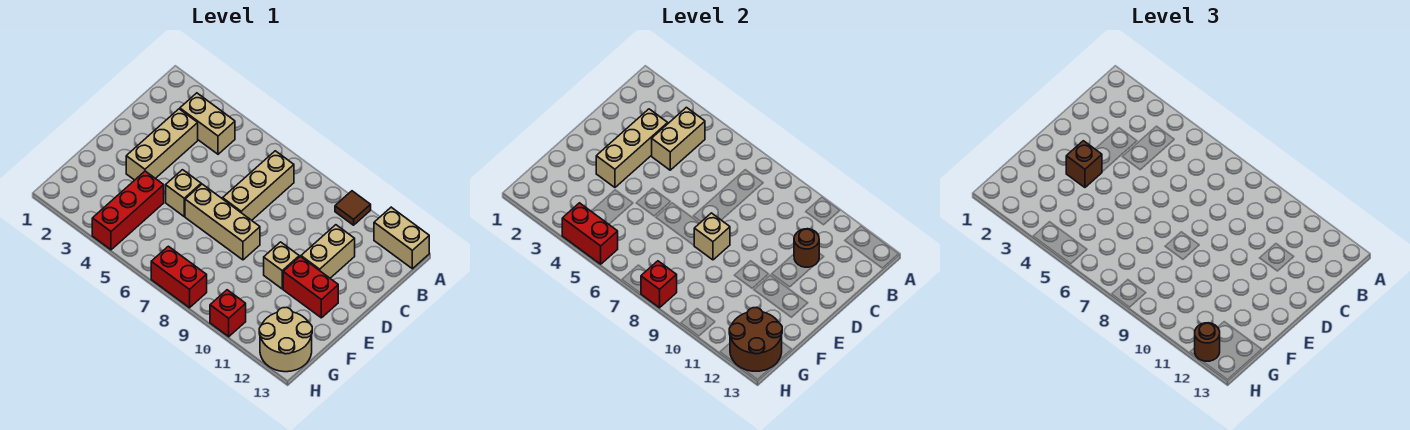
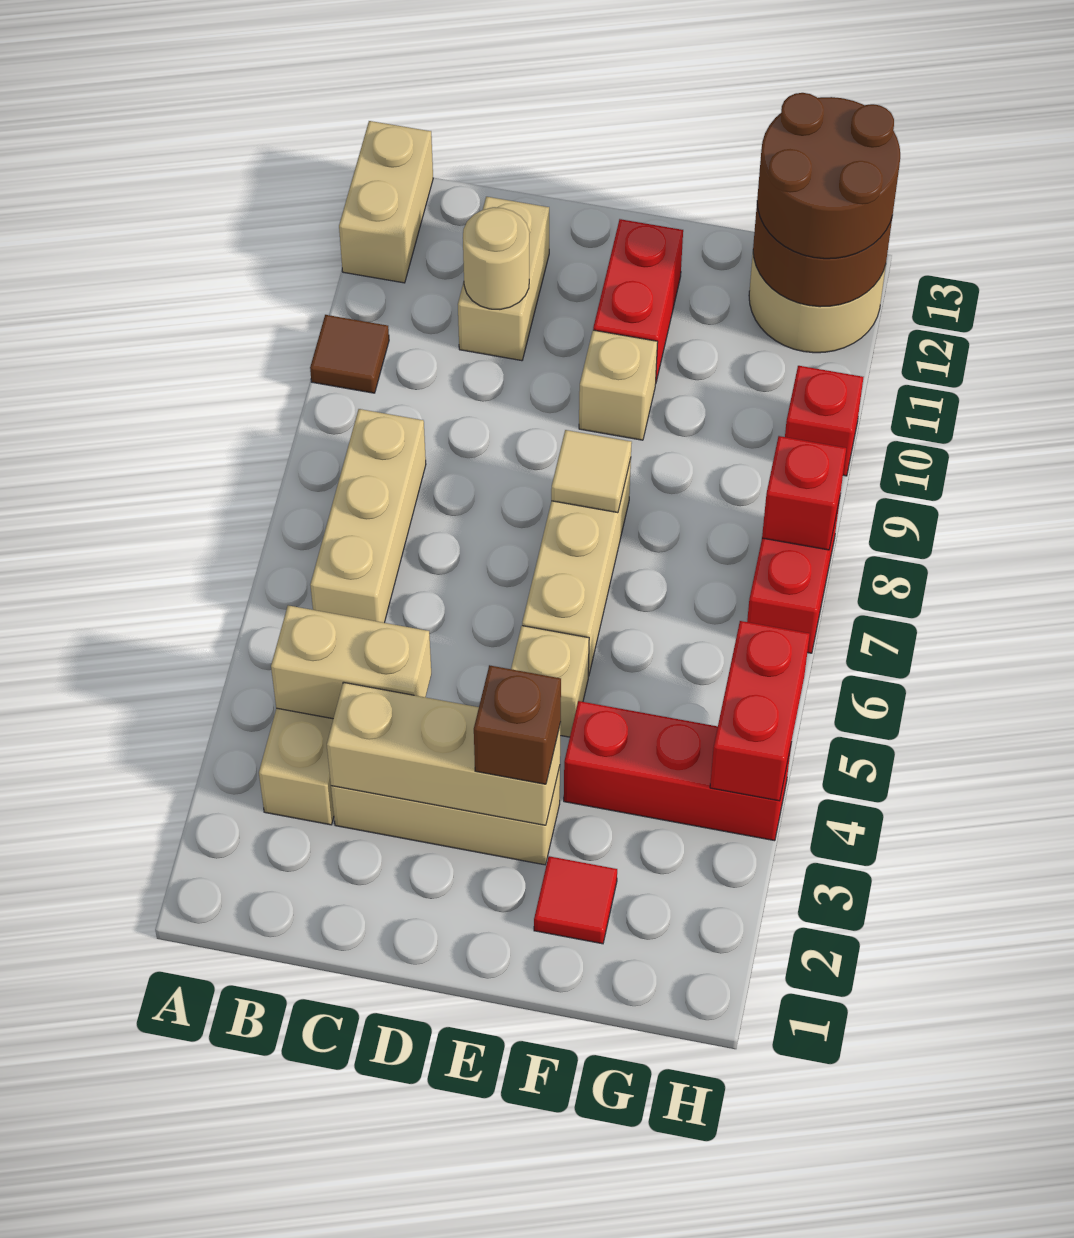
tan brick B7:D7 level 1 -> tan brick B6:B8 level 1
tan brick C11:D11 level 1 -> tan brick C11:C12 level 1
brown round brick C11 level 2 -> tan round brick C11 level 2
tan brick E8 level 2 -> tan tile E8 level 2
none -> red tile F2 level 1
brown round brick H12 level 3 -> brown round brick G12:H13 level 3

